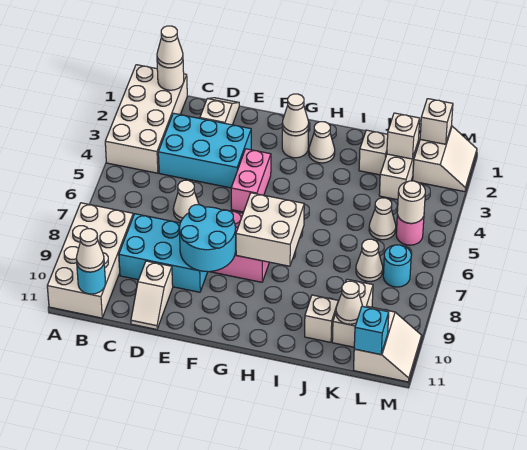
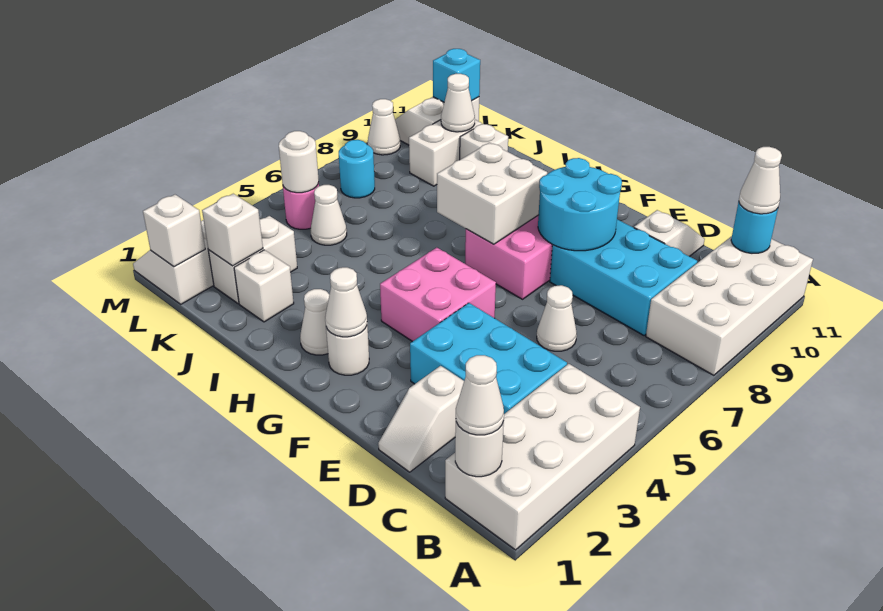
pink brick F4:F5 level 1 -> pink brick F4:G5 level 1
white cone K7 level 1 -> white cone M9 level 1

